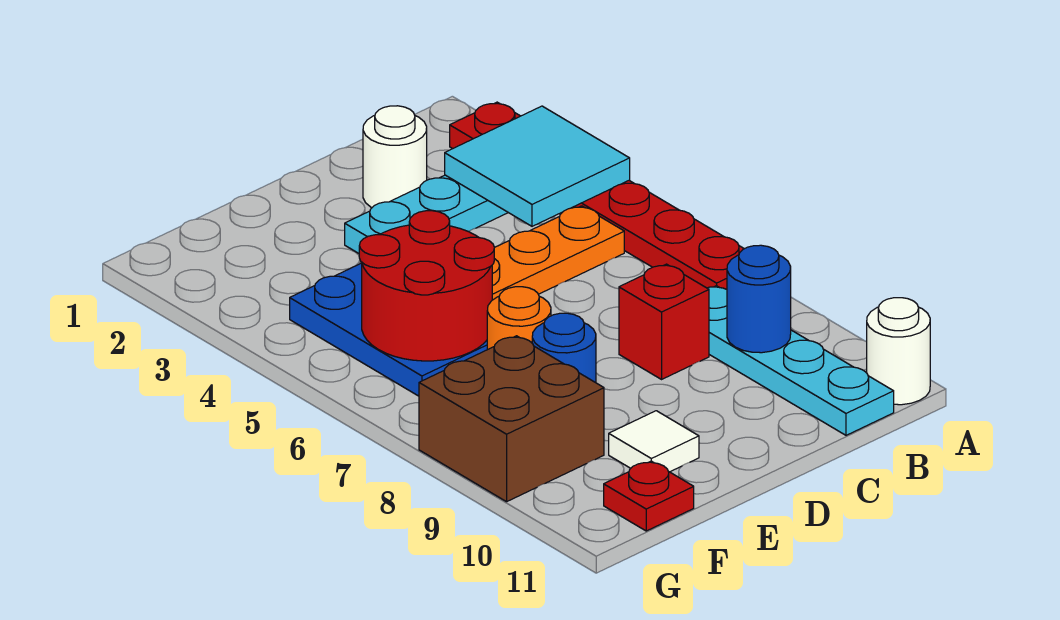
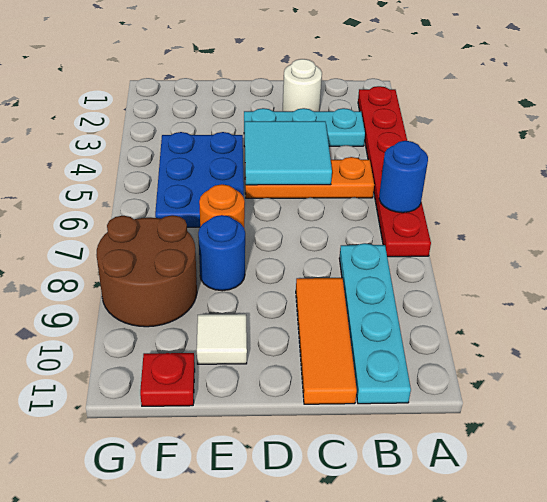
cyan tile A3:B4 level 2 -> cyan tile C4:D5 level 2
white round brick A11 level 1 -> none
blue round brick B9 level 2 -> blue round brick A6 level 2
red brick C8 level 1 -> none
none -> orange tile C9:C11 level 1
red round brick E5:F6 level 2 -> none
brown brick F8:G9 level 1 -> brown round brick F8:G9 level 1

